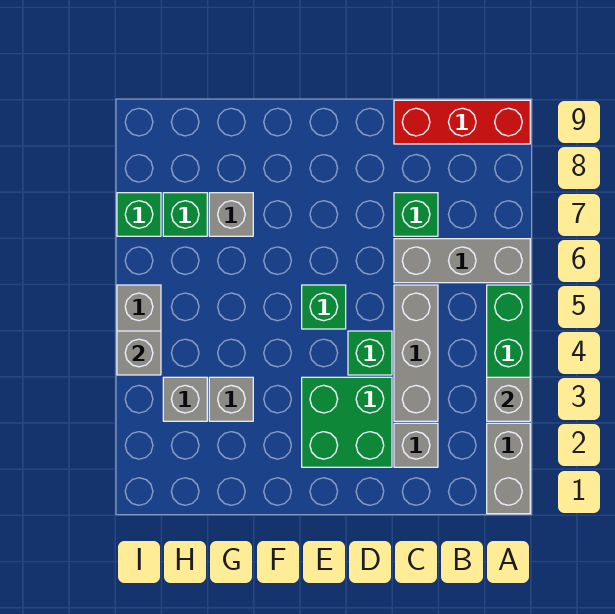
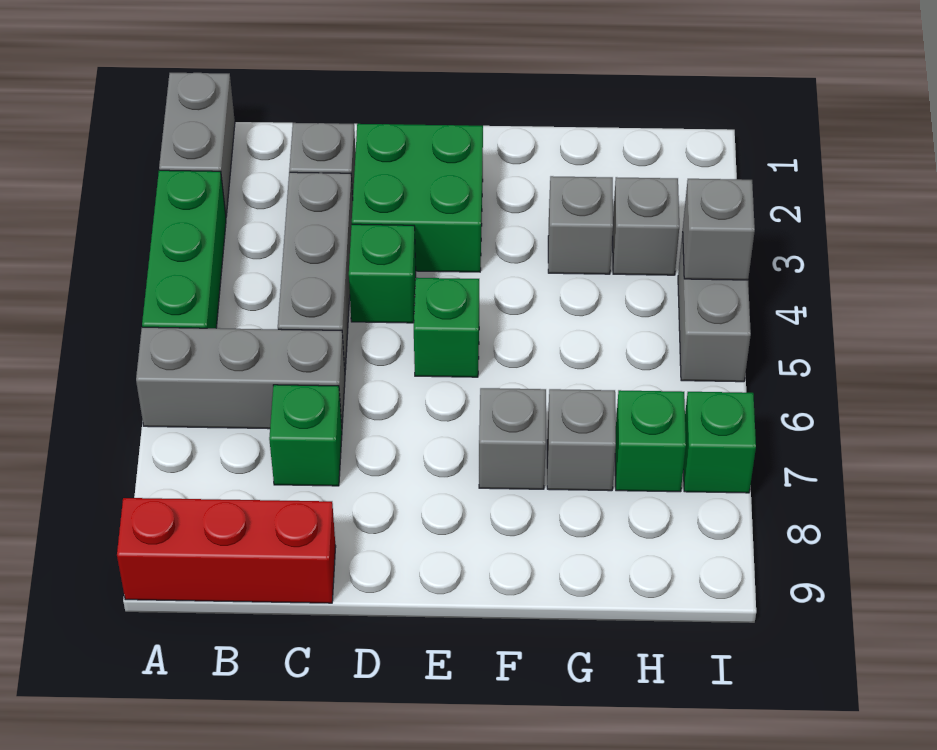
grey brick A3 level 2 -> grey brick F7 level 1

